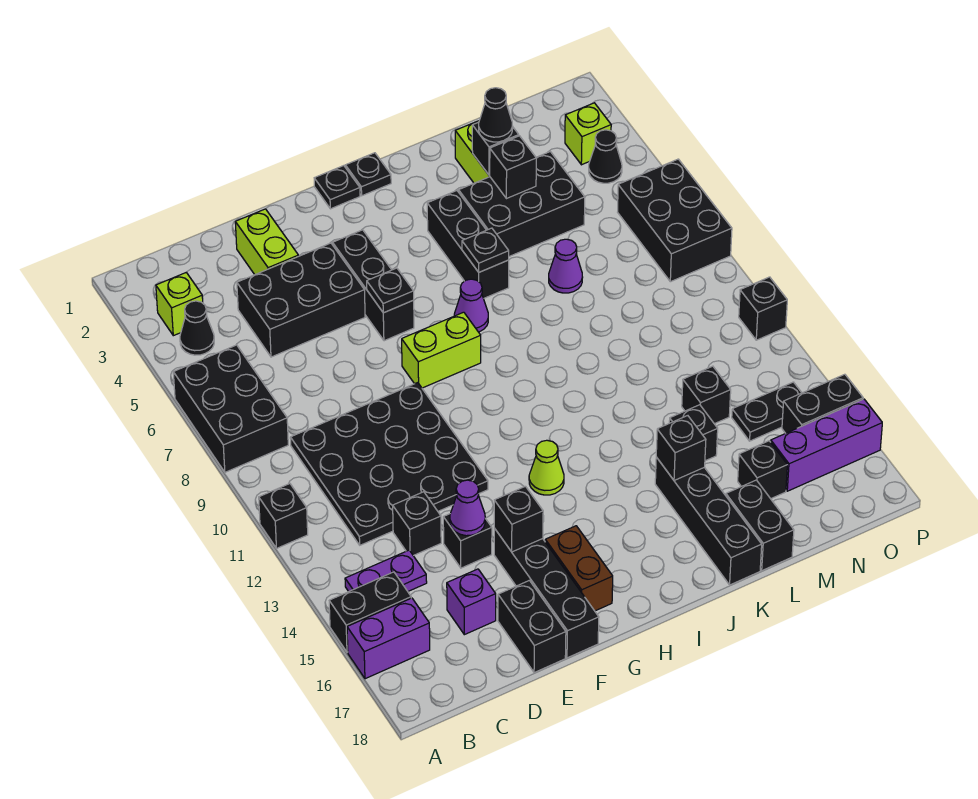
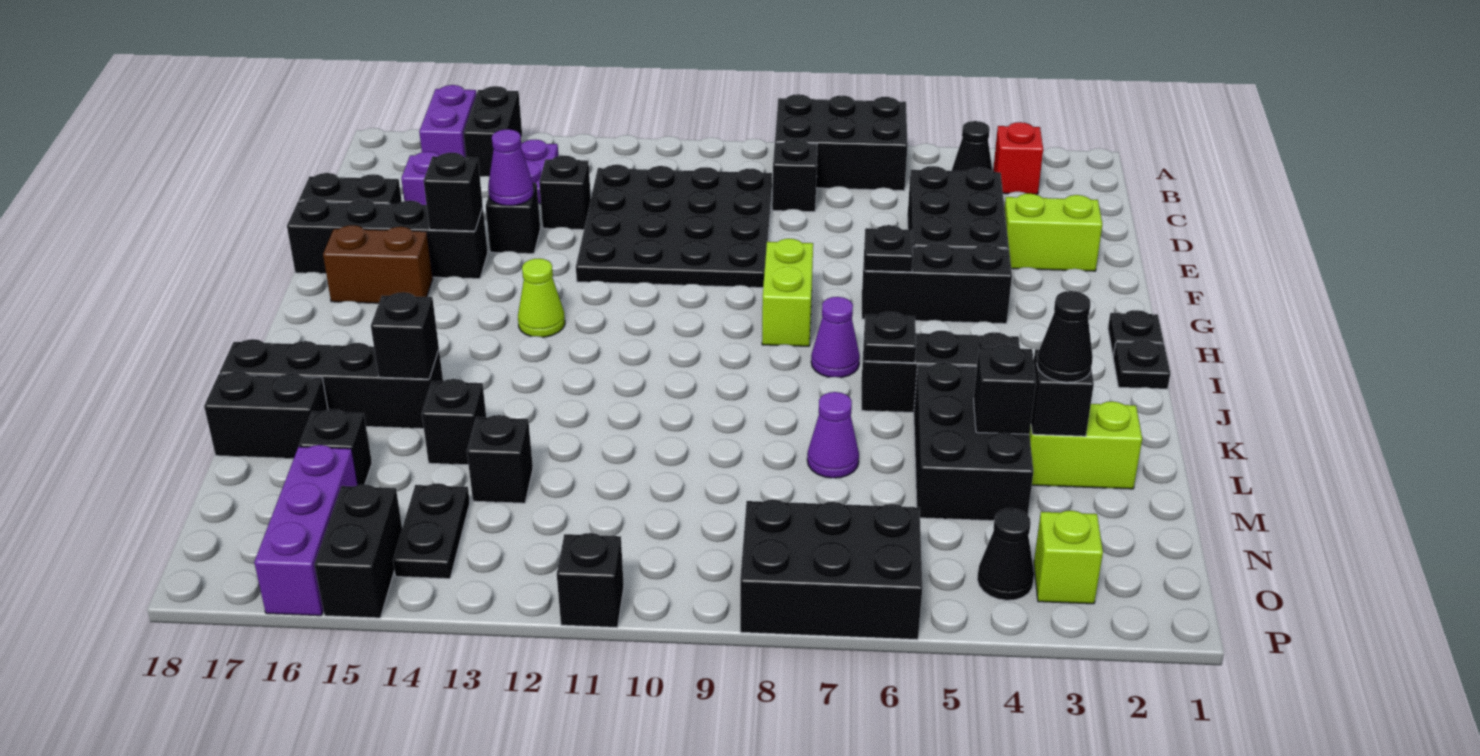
black brick A11 level 1 -> black brick C8 level 1
lime brick B3 level 1 -> red brick B3 level 1

